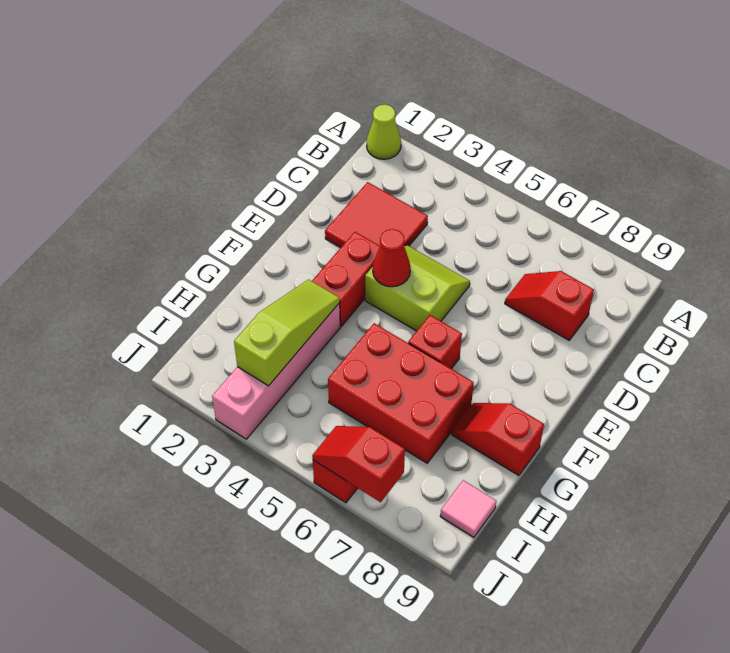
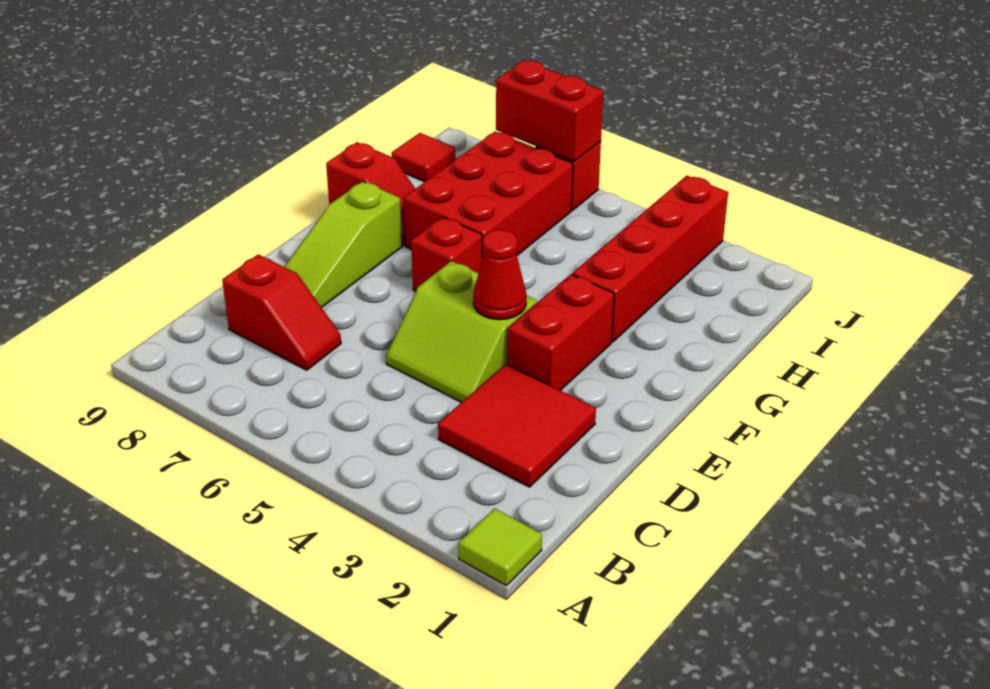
lime cone A1 level 1 -> lime tile A1 level 1
pink brick G3:J3 level 1 -> red brick G3:J3 level 1
lime slope G3:I3 level 2 top I -> lime slope D8:F8 level 1 top F
red brick G5:H7 level 1 -> red brick G6:I7 level 1
pink tile I9 level 1 -> red tile I9 level 1
red slope J6:J7 level 2 top 7 -> red brick J6:J7 level 2

